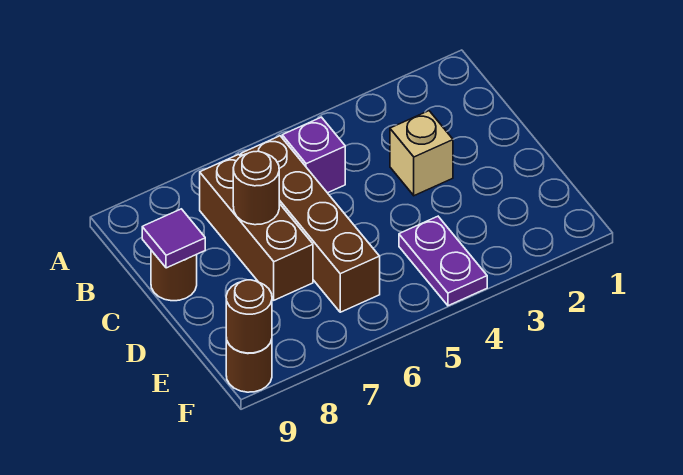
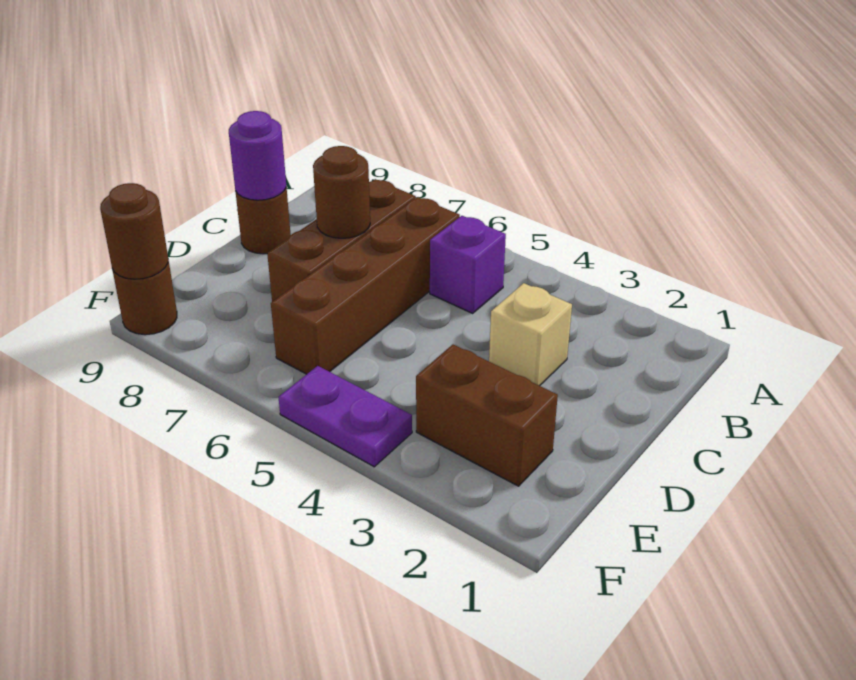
purple tile C9 level 2 -> purple round brick C9 level 2
none -> brown brick E2:E3 level 1
purple plate E4:F4 level 1 -> purple plate F4:F5 level 1

